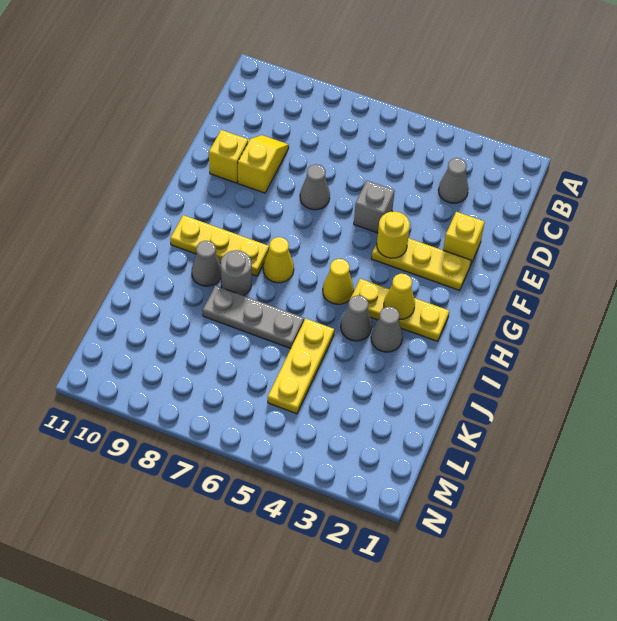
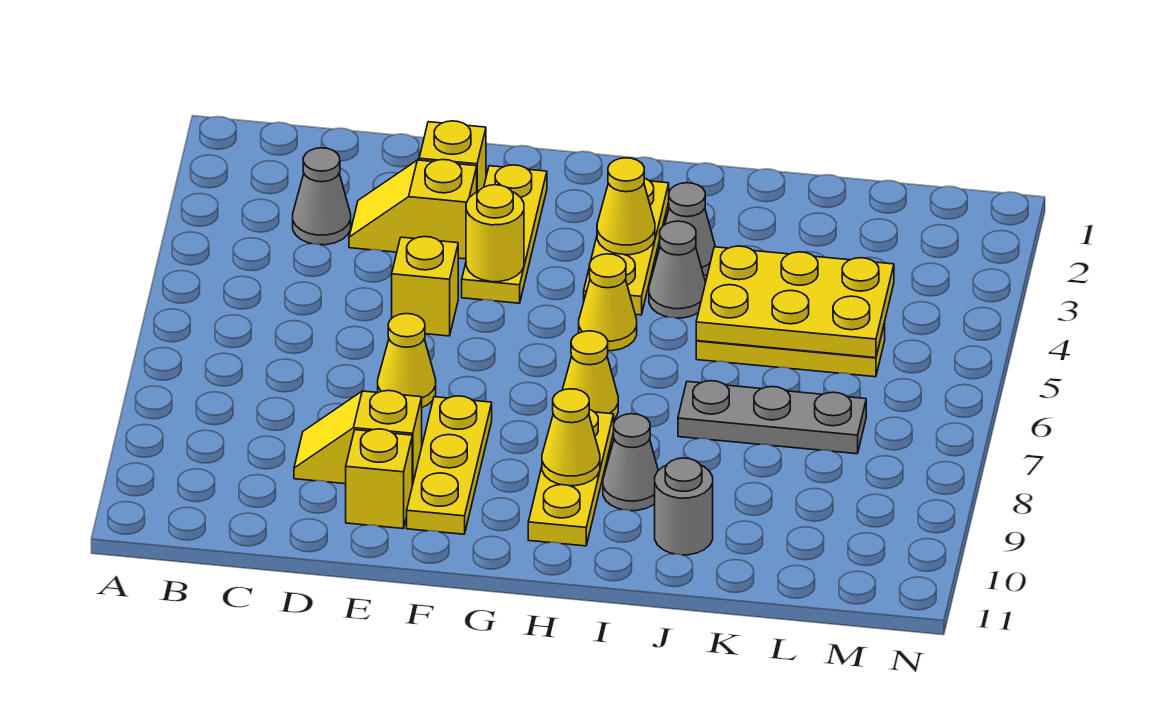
none -> yellow slope D3:E3 level 1 top E
grey brick E5 level 1 -> yellow brick E5 level 1
grey cone E7 level 1 -> yellow cone E7 level 1
none -> yellow plate F8:F10 level 1
none -> yellow cone H9 level 2
grey round brick I8 level 1 -> grey round brick J10 level 1
none -> yellow plate J4:L5 level 2
grey plate J6:J8 level 1 -> grey plate J7:L7 level 1

